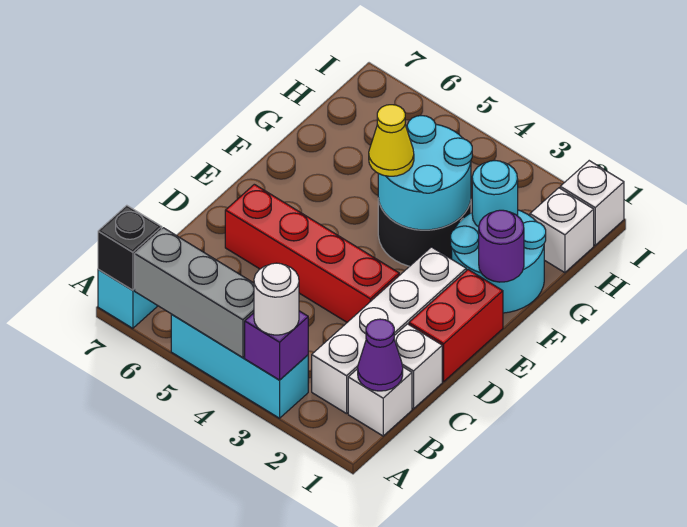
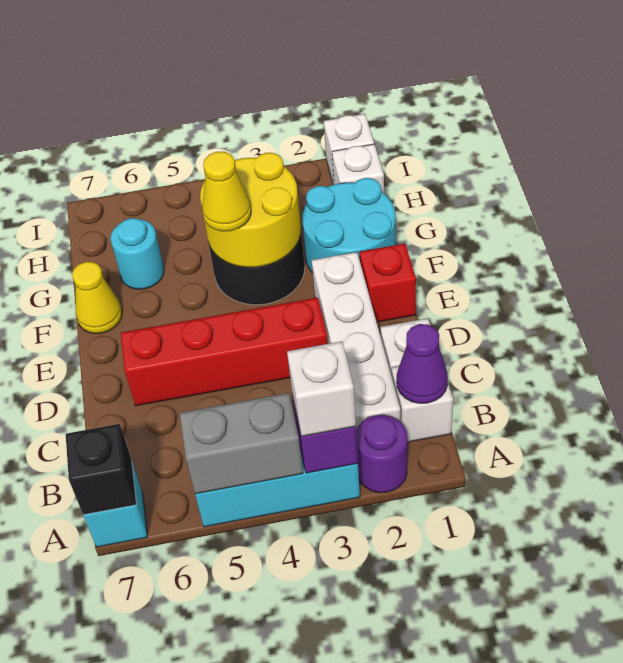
white round brick A3 level 3 -> white brick A3 level 3
grey brick A4:A6 level 2 -> grey brick A4:A5 level 2
red brick D1:E1 level 1 -> red brick E1 level 1
purple round brick F1 level 2 -> purple round brick A2 level 1
cyan round brick F3:G4 level 2 -> yellow round brick F3:G4 level 2
none -> yellow cone F7 level 1
cyan round brick G2 level 2 -> cyan round brick G6 level 1

